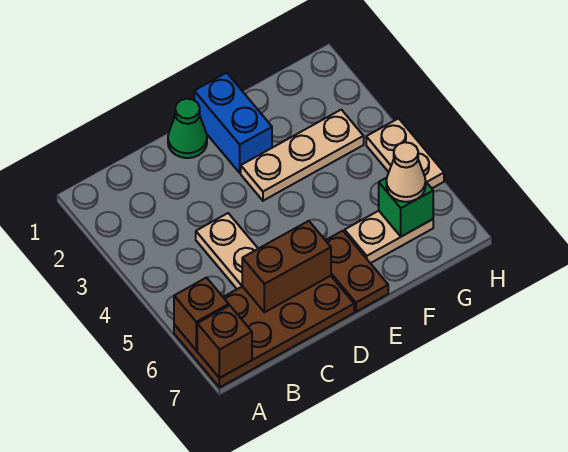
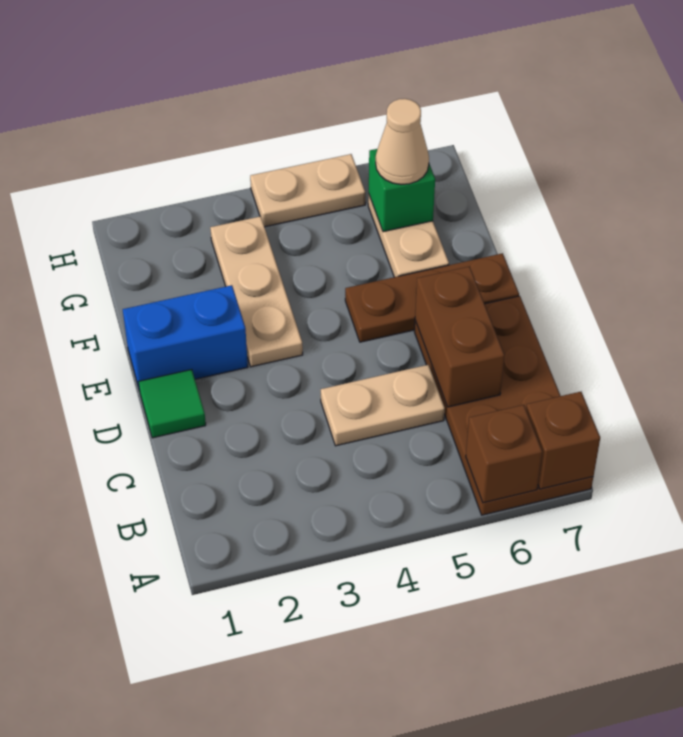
green cone D1 level 1 -> green tile D1 level 1
brown plate E6:E7 level 1 -> brown plate E5:E7 level 1

